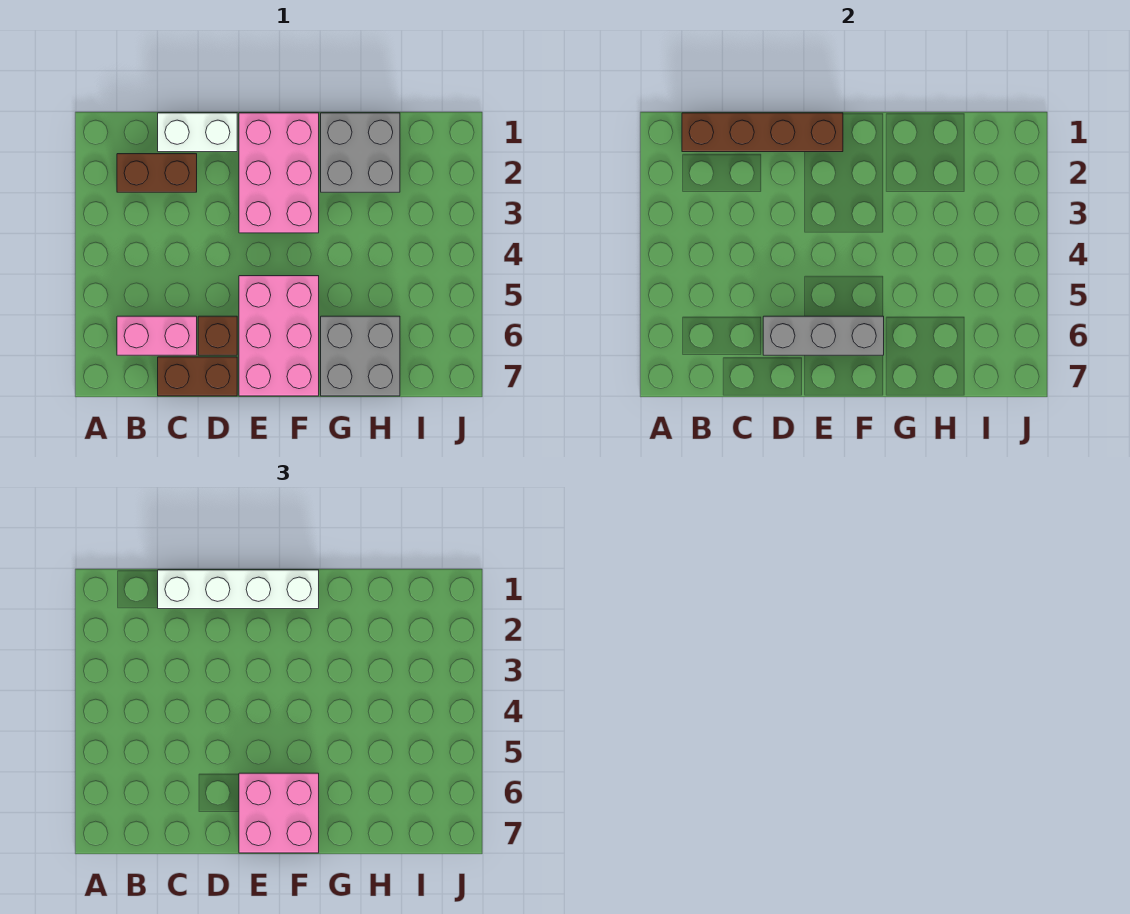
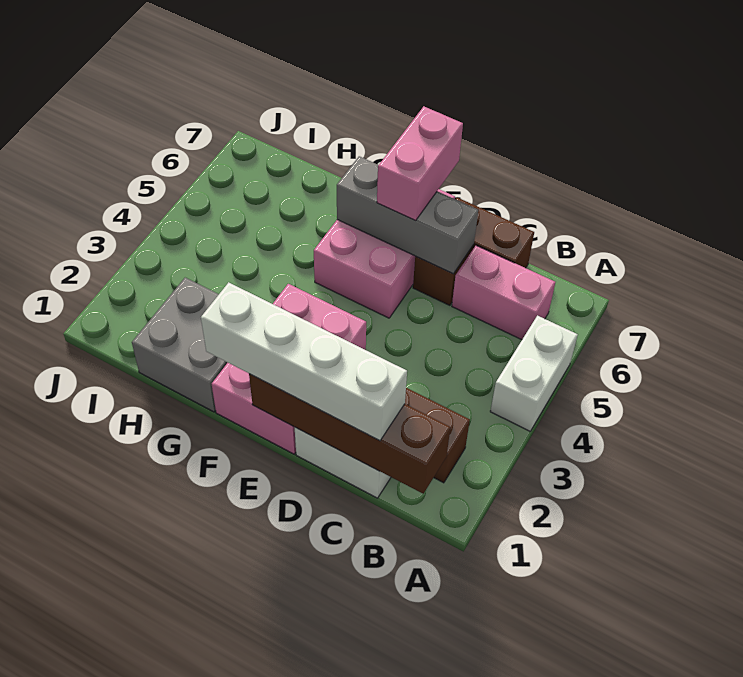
none -> white brick A4:A5 level 1
pink brick E6:F7 level 3 -> pink brick E6:E7 level 3
grey brick G6:H7 level 1 -> none

